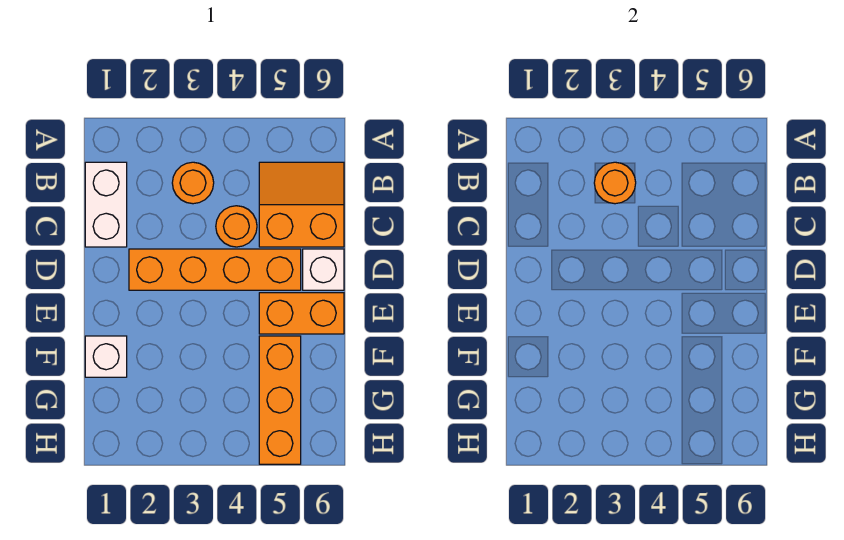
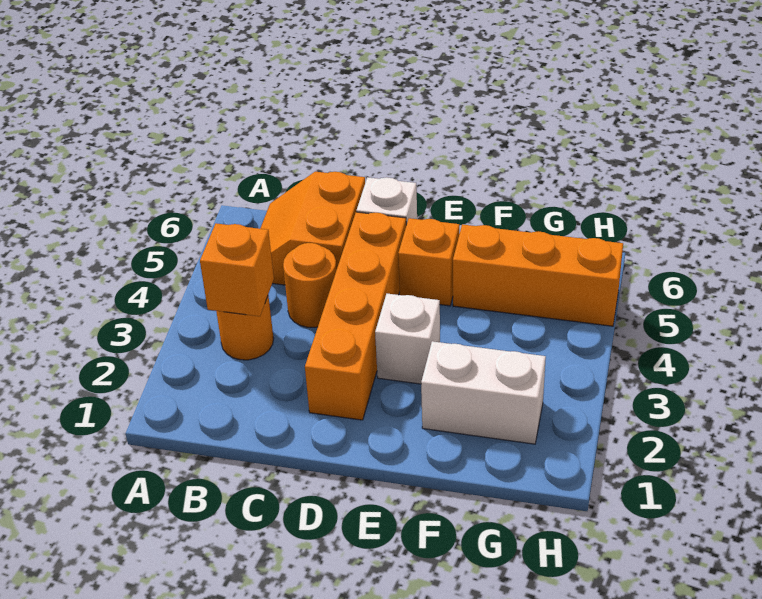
white brick B1:C1 level 1 -> white brick F2:G2 level 1
orange round brick B3 level 2 -> orange brick B3 level 2
orange brick E5:E6 level 1 -> orange brick E5 level 1
white brick F1 level 1 -> white brick E3 level 1

